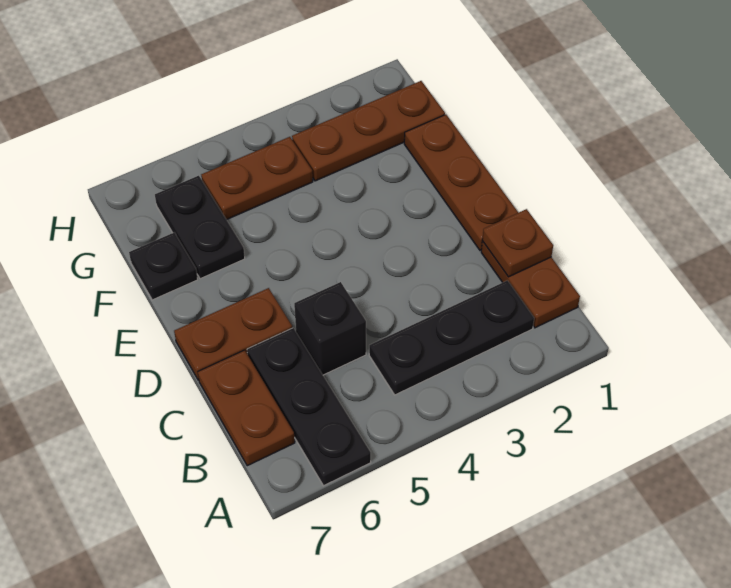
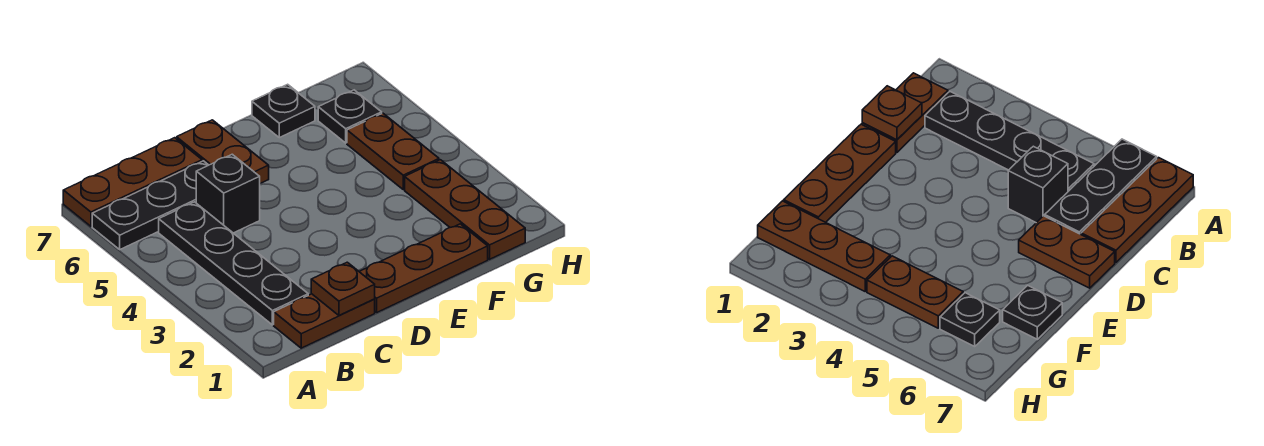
black plate B2:B4 level 1 -> black plate B2:B5 level 1
brown plate B7:C7 level 1 -> brown plate A7:C7 level 1
black plate F6:G6 level 1 -> black plate G6 level 1

